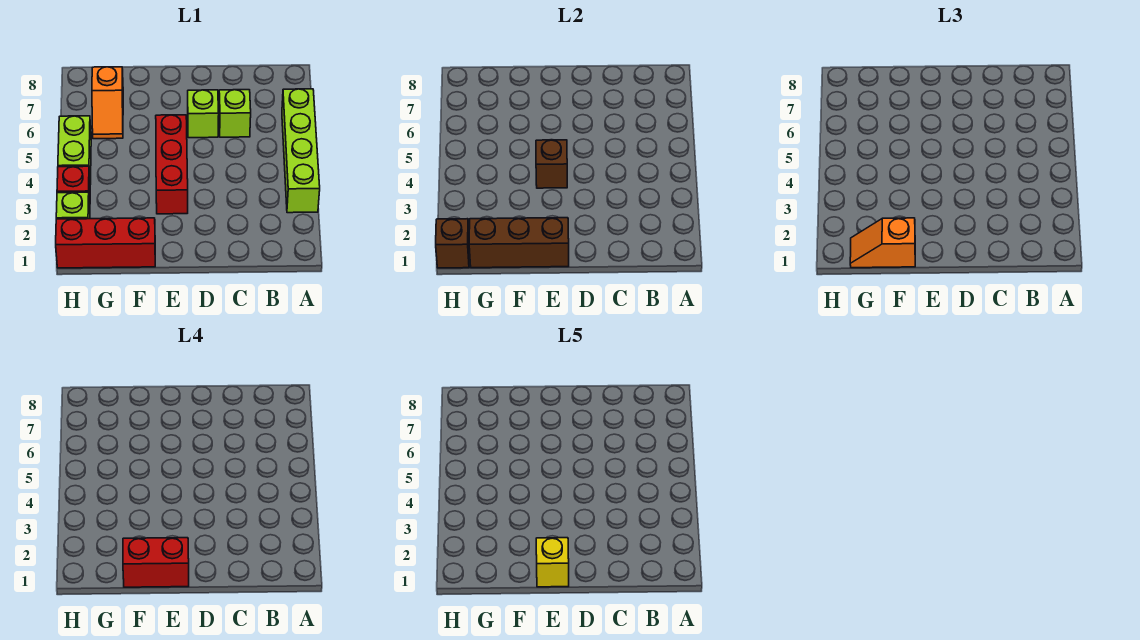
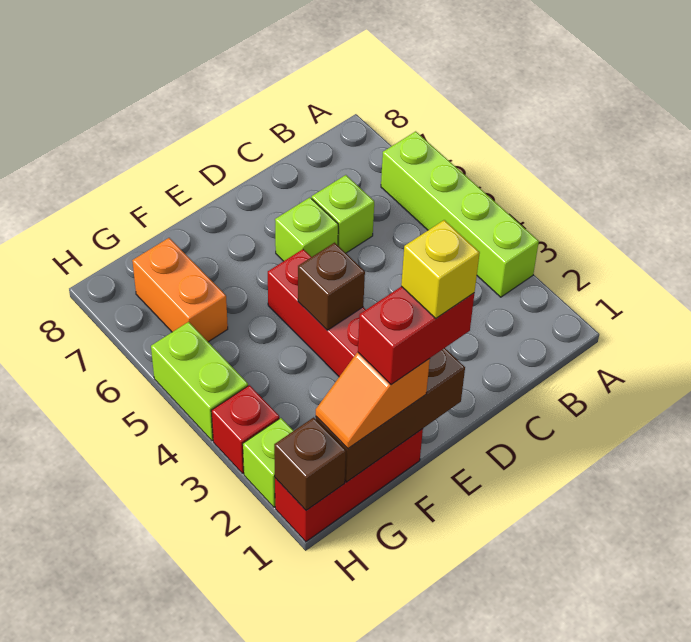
orange slope G6:G7 level 1 top 7 -> orange brick G6:G7 level 1

